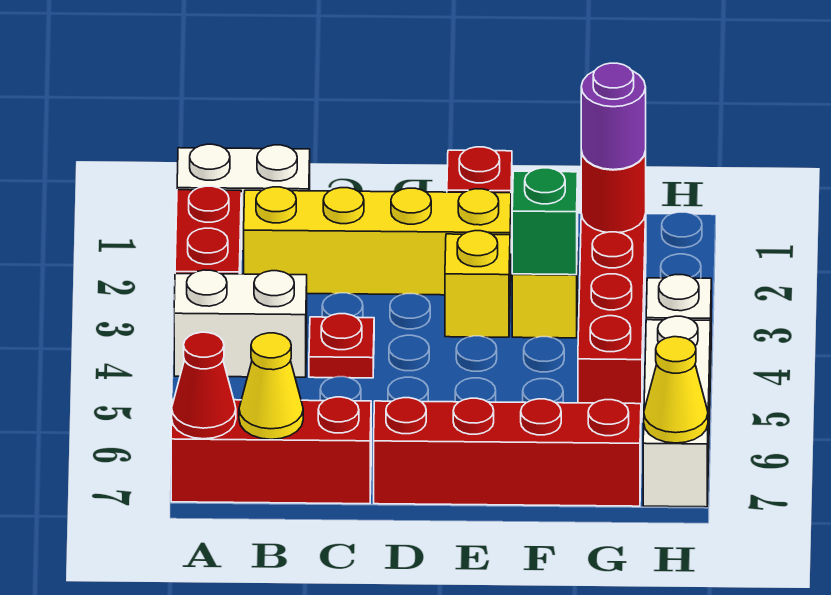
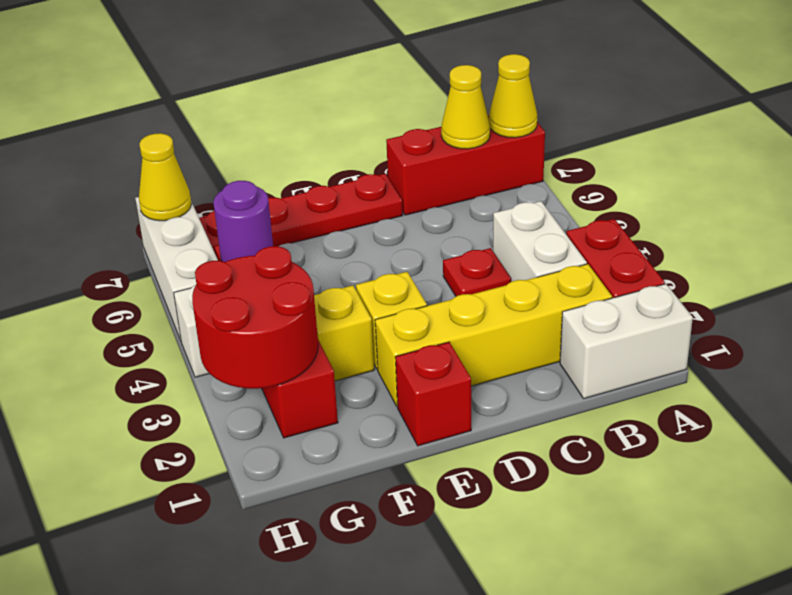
white brick A4:B4 level 1 -> white brick B3:B4 level 1
red cone A7 level 2 -> yellow cone A7 level 2
red brick D7:G7 level 1 -> red plate D7:G7 level 1
green brick F3 level 2 -> none
red round brick G2 level 2 -> red round brick G2:H3 level 2
purple round brick G2 level 3 -> purple round brick G5 level 2

